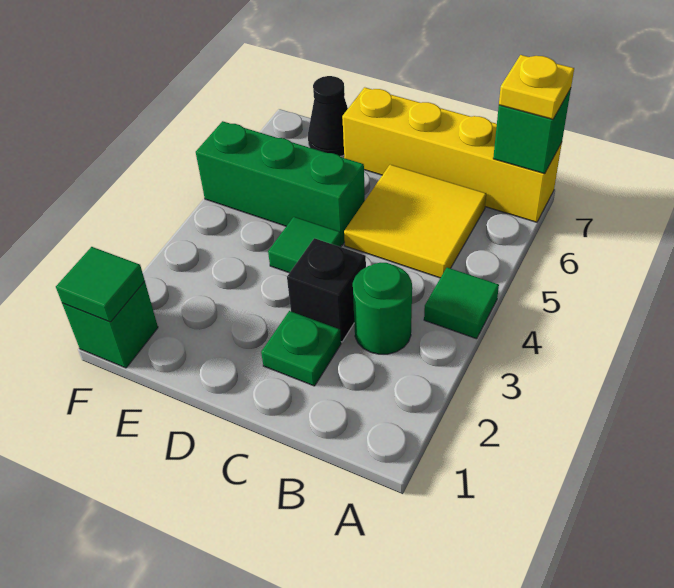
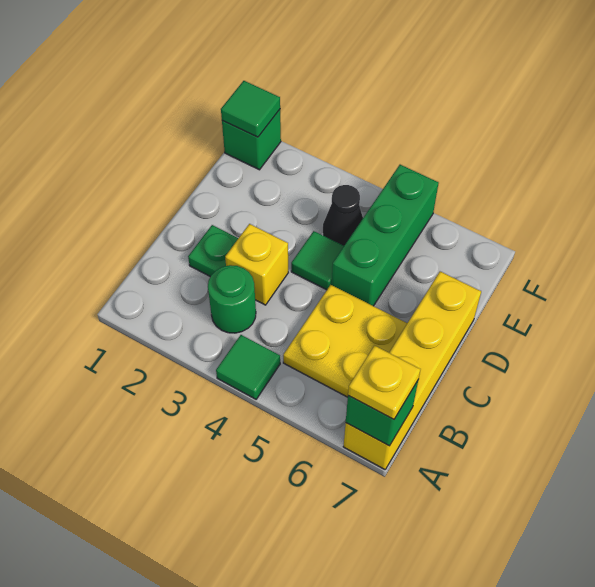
yellow tile B5:C6 level 1 -> yellow plate B5:C6 level 1
black brick C3 level 1 -> yellow brick C3 level 1
black cone E7 level 1 -> black cone E4 level 1

